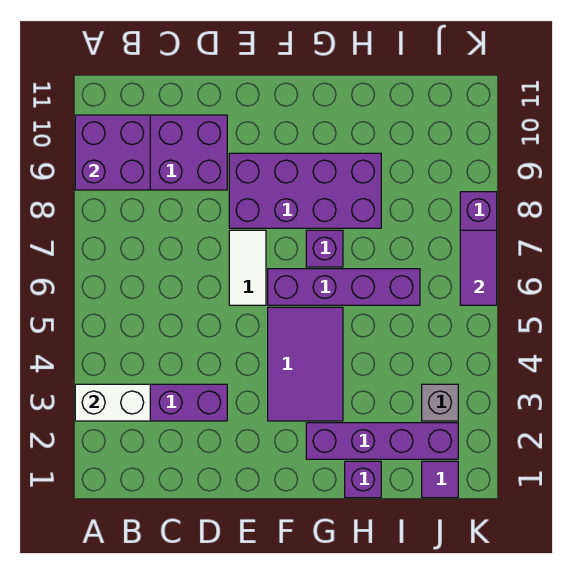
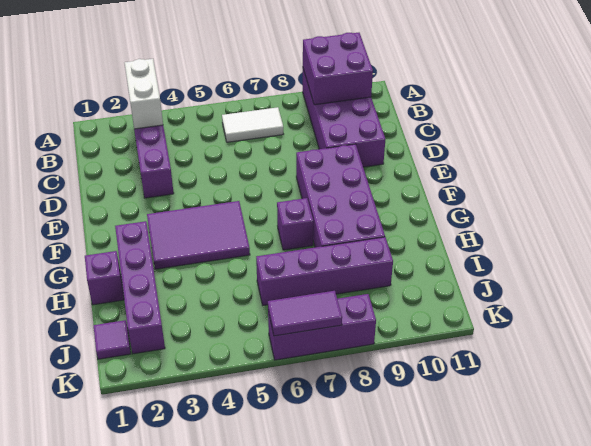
white tile E6:E7 level 1 -> white tile B6:B7 level 1
purple brick F6:I6 level 1 -> purple brick I6:I9 level 1
grey brick J3 level 1 -> none

